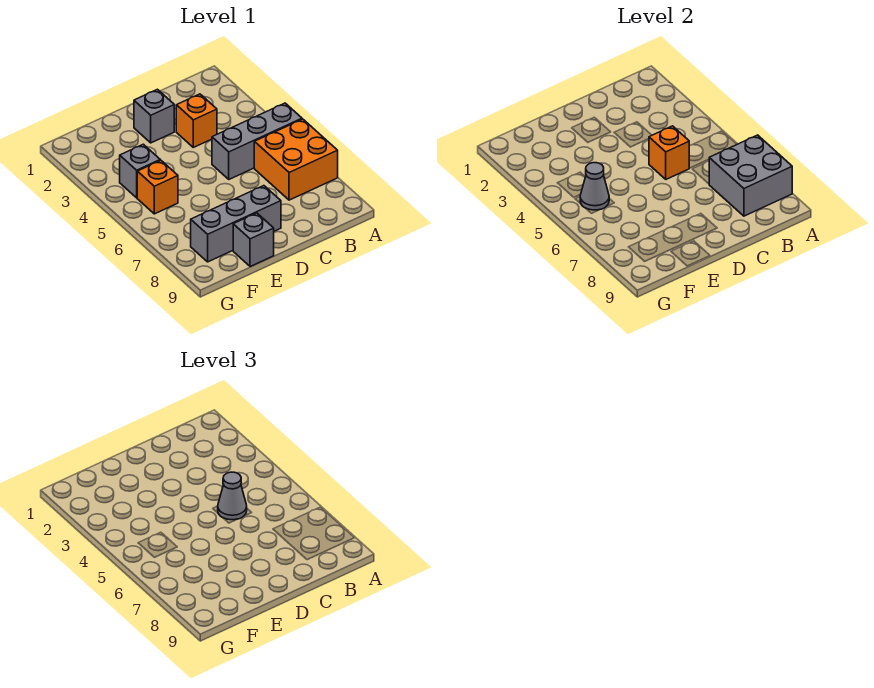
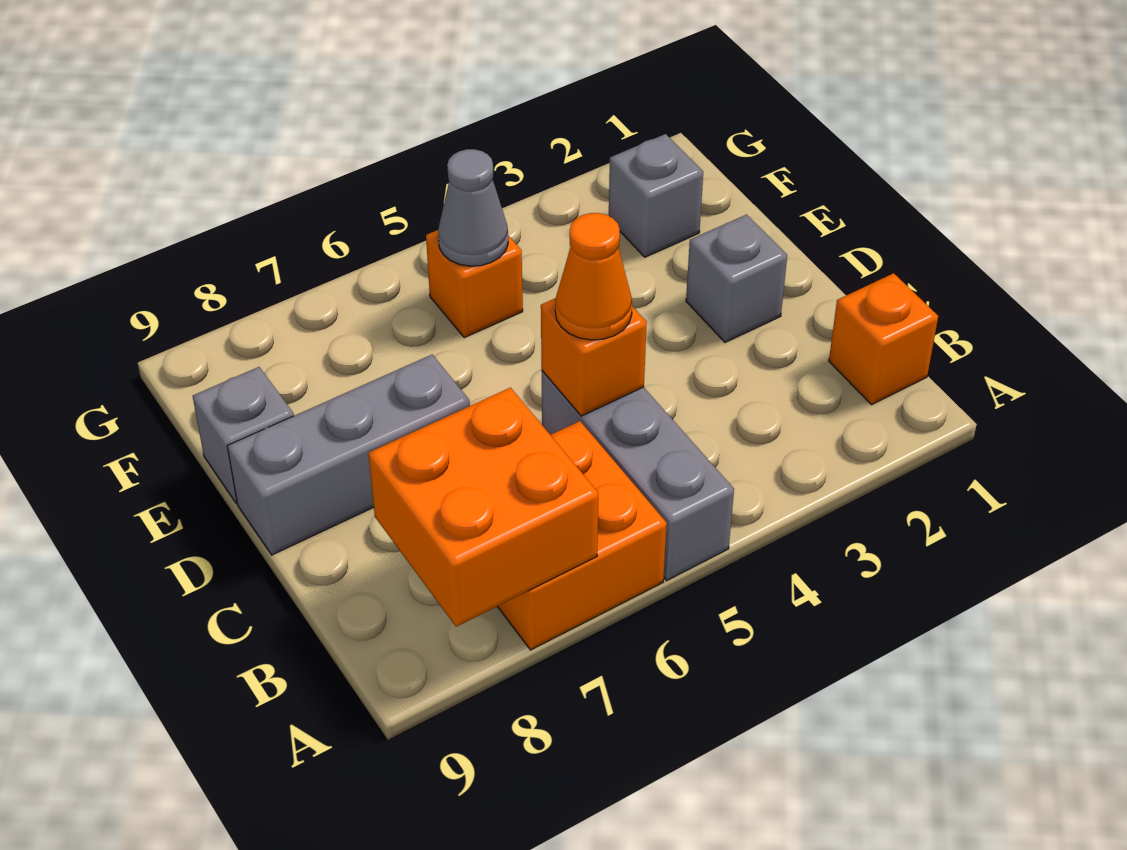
grey brick A7:B8 level 2 -> orange brick A7:B8 level 2
orange brick C3 level 1 -> orange brick B1 level 1
grey cone C5 level 3 -> orange cone C5 level 3
grey brick D8:F8 level 1 -> grey brick D7:D9 level 1
grey brick F4 level 1 -> grey brick F2 level 1

